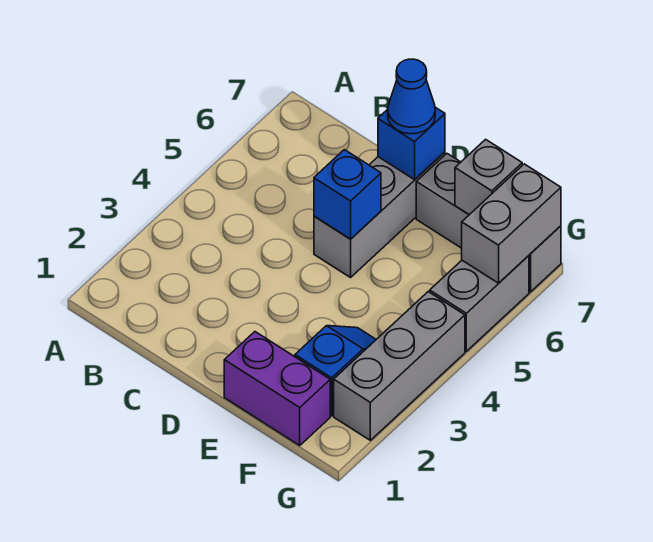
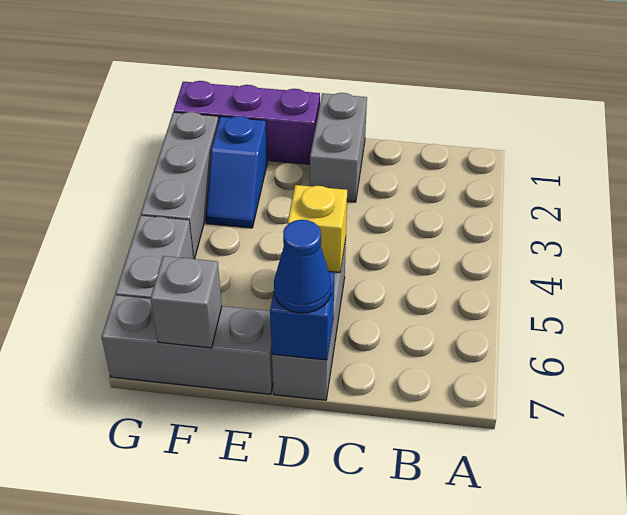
blue brick D5 level 2 -> yellow brick D5 level 2
purple brick E1:F1 level 1 -> purple brick E1:G1 level 1
grey brick G6:G7 level 2 -> grey brick D1:D2 level 1

